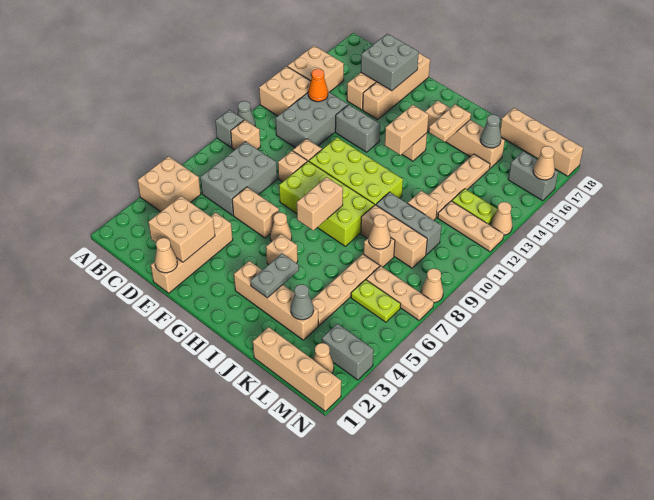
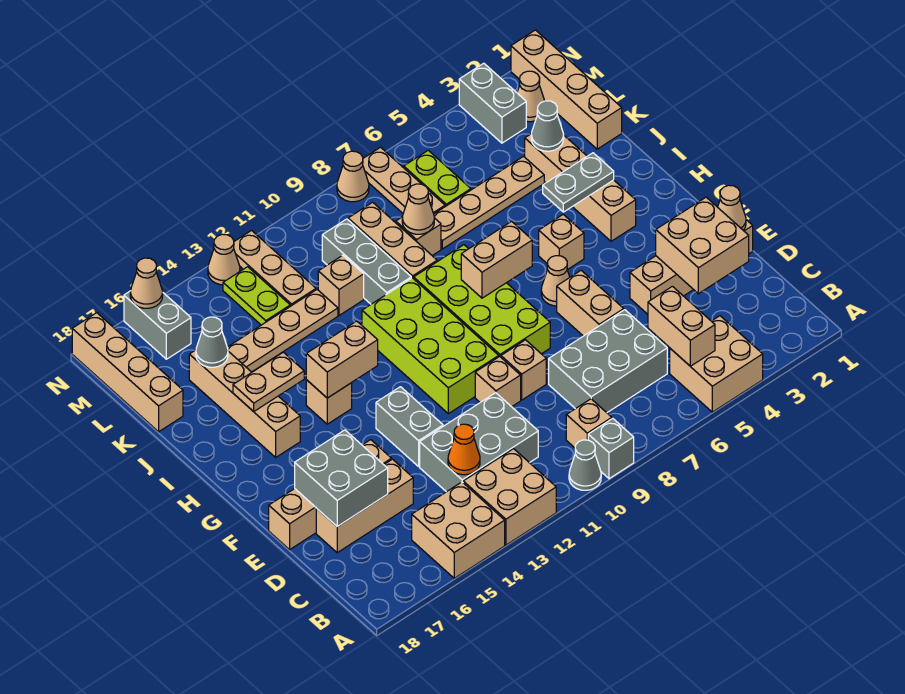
none -> tan brick B5:C5 level 2

